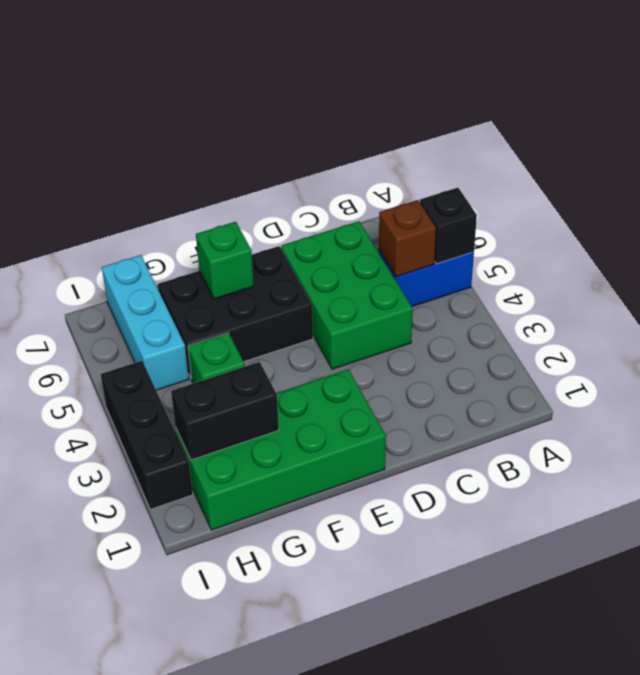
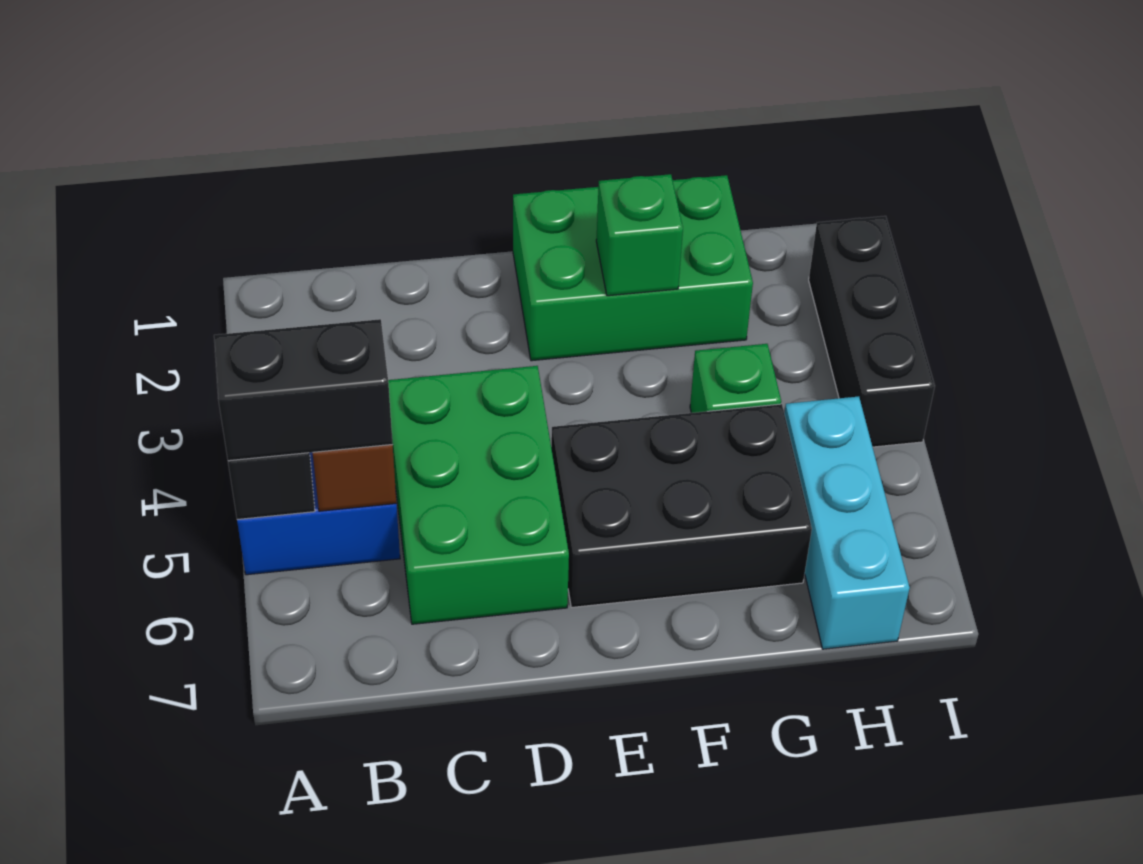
green brick E1:H2 level 1 -> green brick E1:G2 level 1
green brick F6 level 2 -> green brick F2 level 2
black brick G2:H2 level 2 -> black brick A5:B5 level 3

